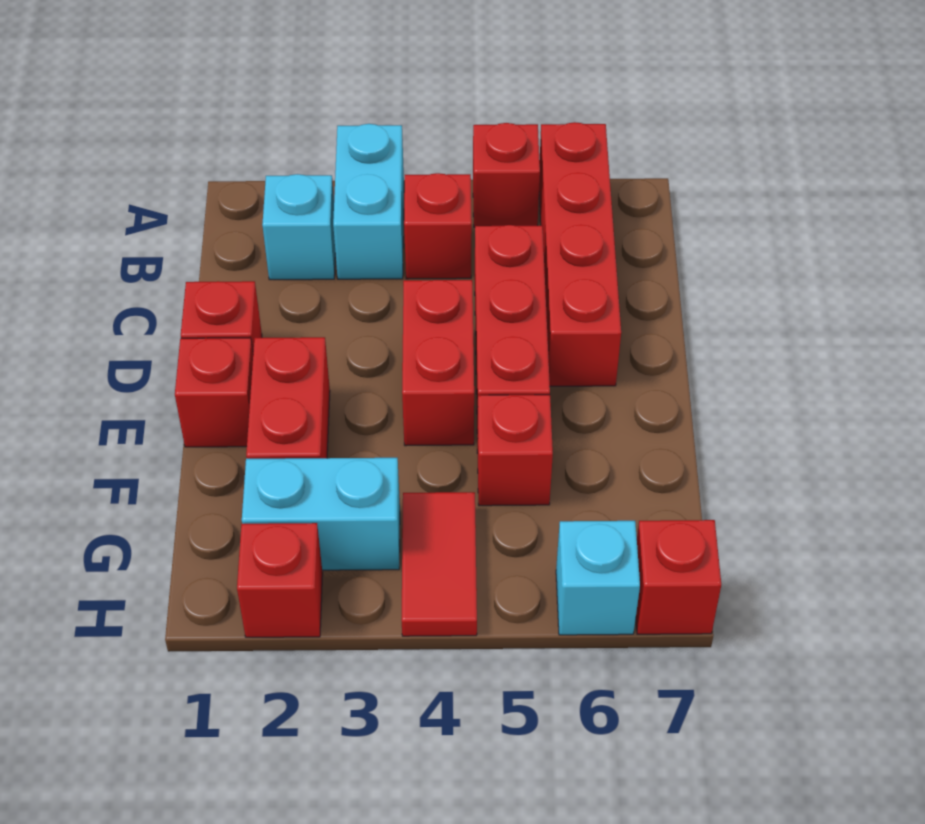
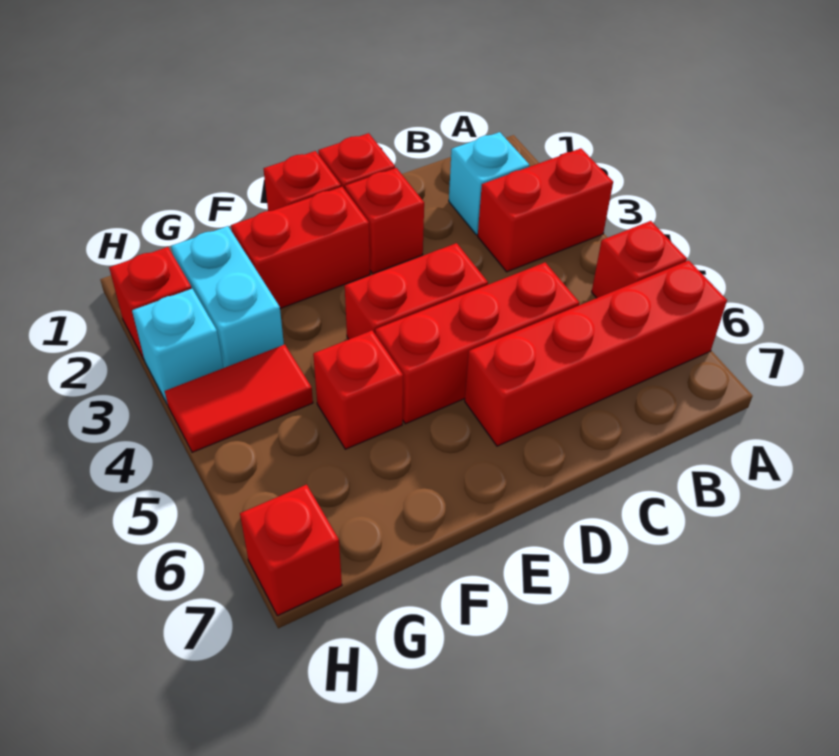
cyan brick A3:B3 level 1 -> red brick A3:B3 level 1
red brick B4 level 1 -> red brick D2 level 1
cyan brick H6 level 1 -> cyan brick H3 level 1

